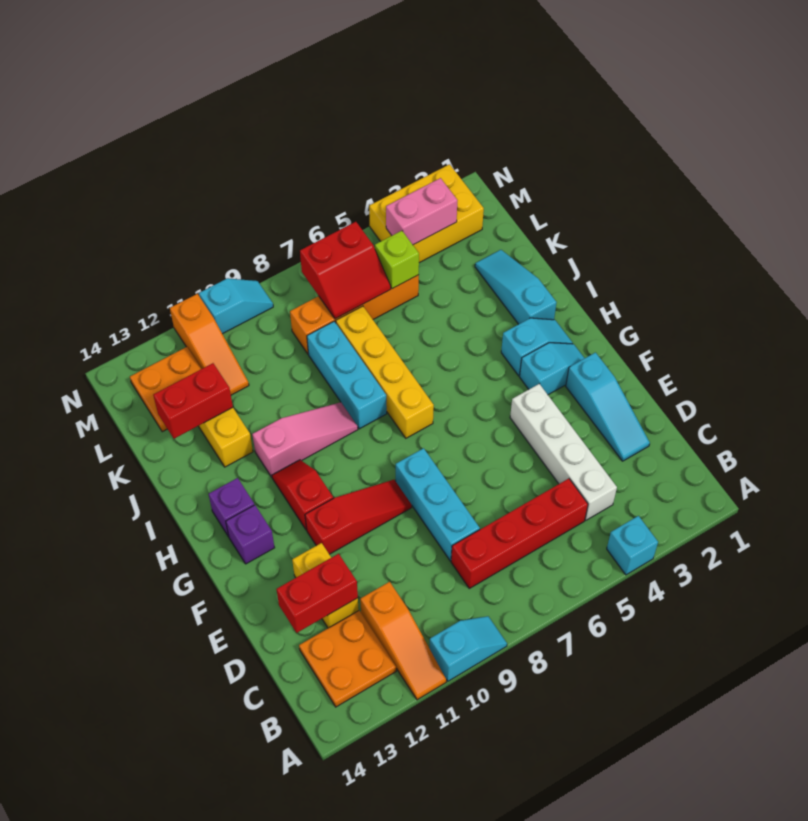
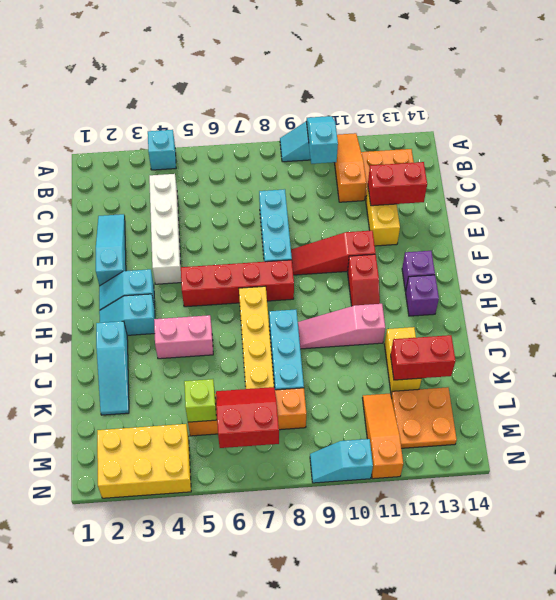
none -> cyan slope A10:B10 level 2 top B
red brick C5:C8 level 1 -> red brick G5:G8 level 1
pink brick M3:M4 level 2 -> pink brick I4:I5 level 1

